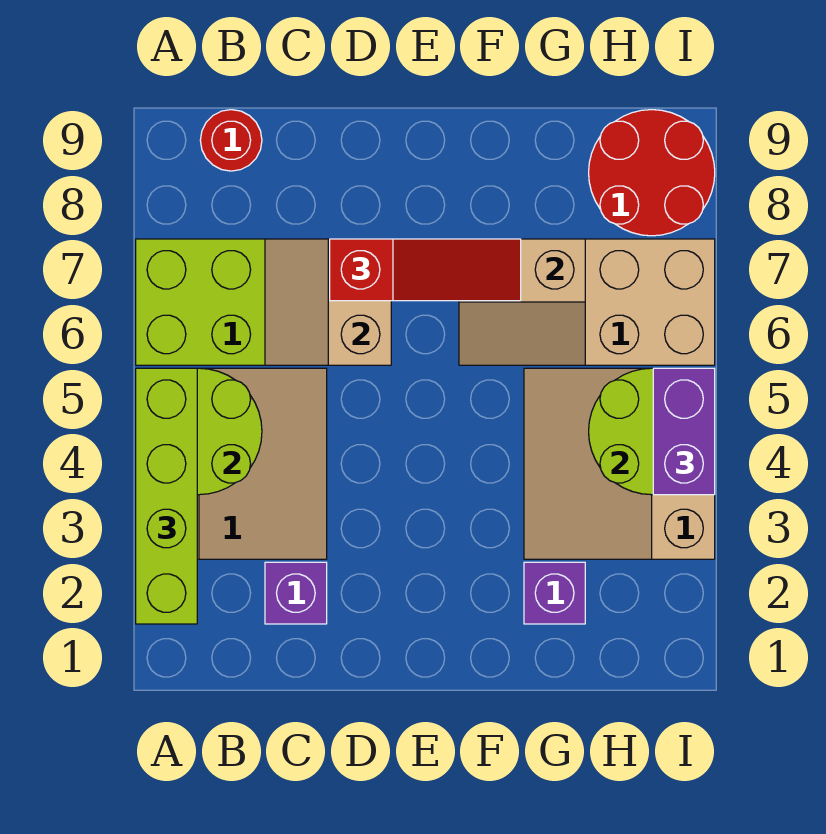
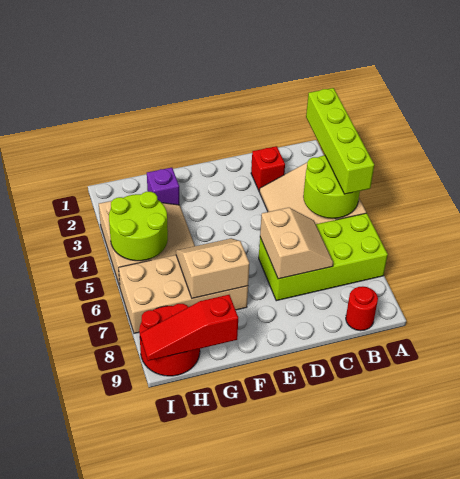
purple brick C2 level 1 -> red brick C2 level 1
red slope D7:F7 level 3 top D -> red slope G9:I9 level 2 top G
purple brick I4:I5 level 3 -> none

